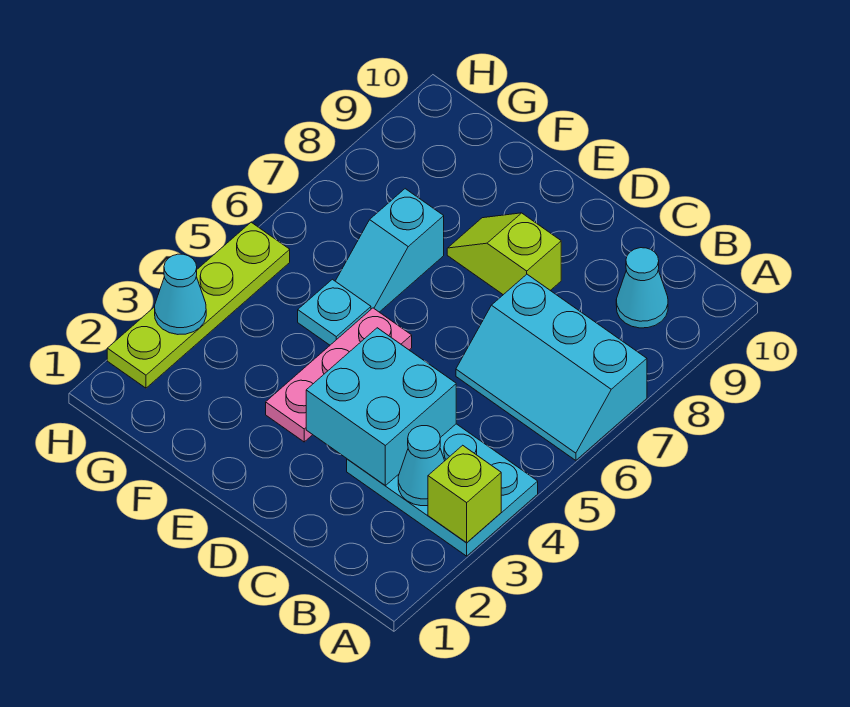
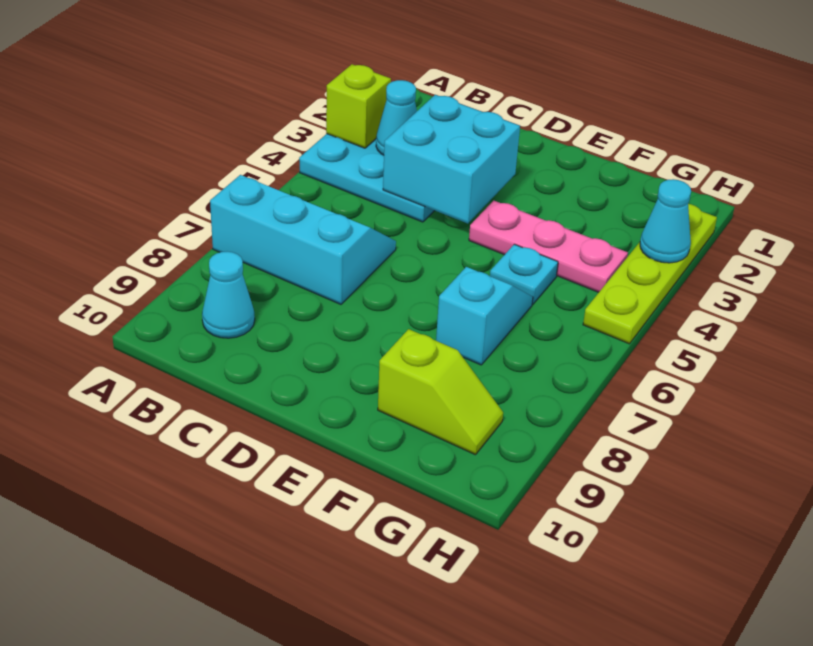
lime slope D8:E8 level 1 top D -> lime slope F9:G9 level 1 top F
pink plate E3:E5 level 1 -> pink plate E4:G4 level 1

